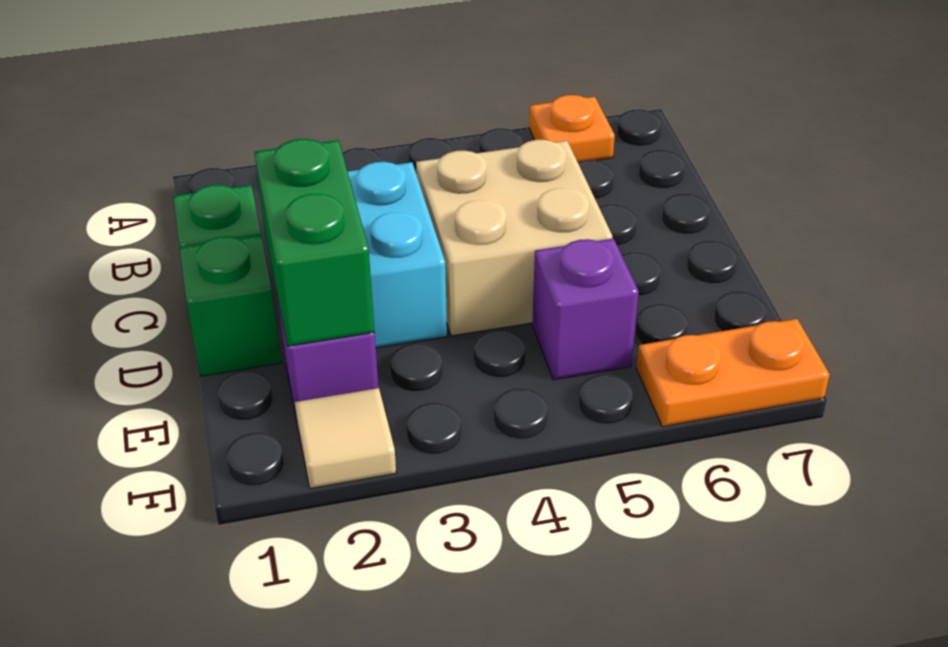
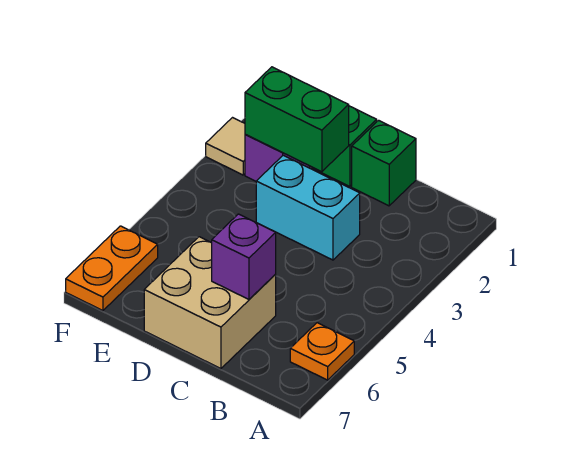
tan brick C4:D5 level 1 -> tan brick C6:D7 level 1
purple brick E5 level 1 -> purple brick C6 level 2

